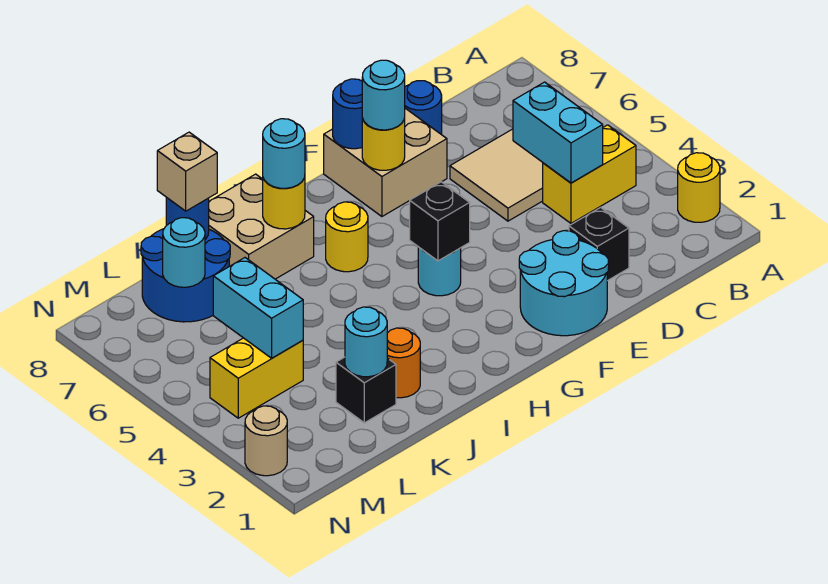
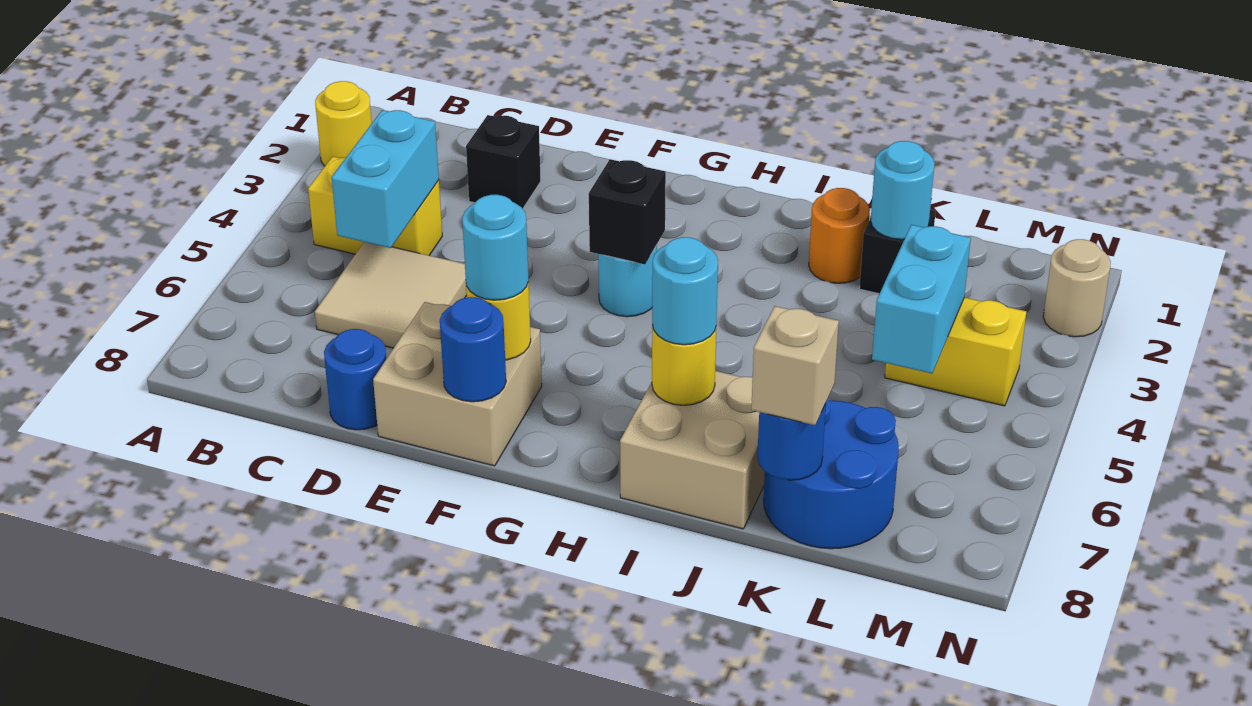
cyan round brick E1:F2 level 1 -> none
yellow round brick H6 level 1 -> none
cyan round brick L7 level 2 -> none

